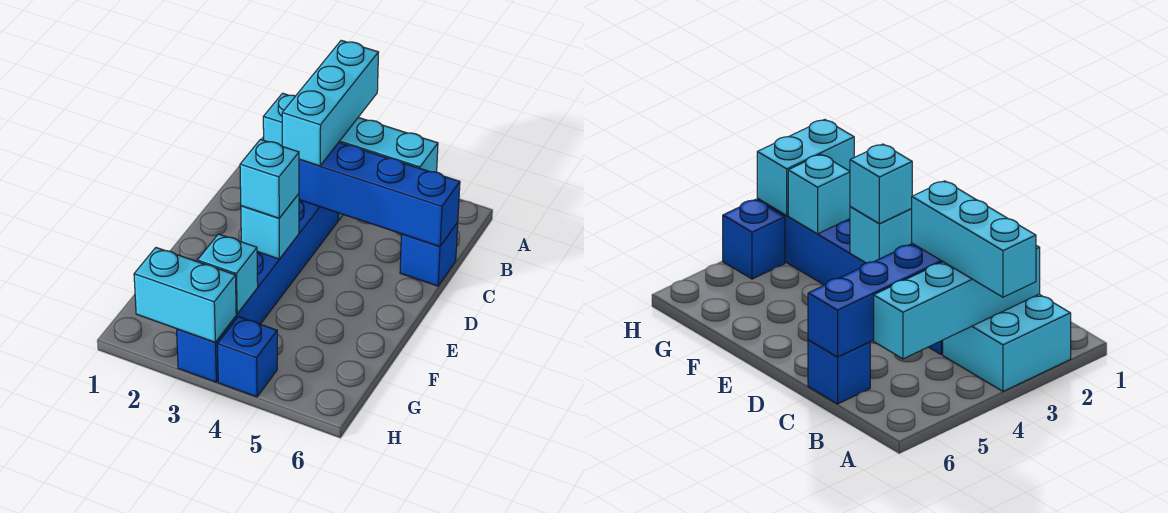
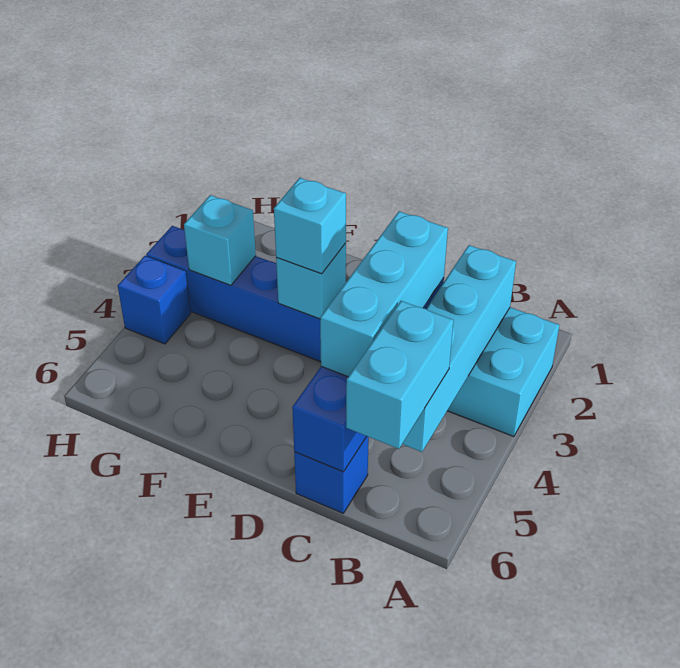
cyan brick A3:C3 level 3 -> cyan brick C3:C5 level 3
cyan brick H2:H3 level 2 -> cyan brick B5:B6 level 3

